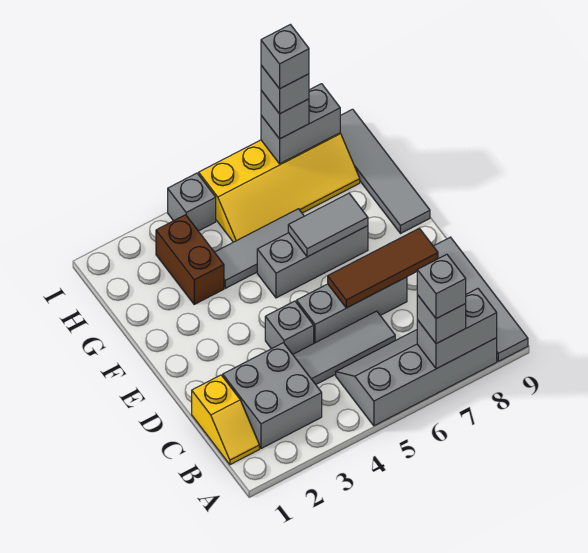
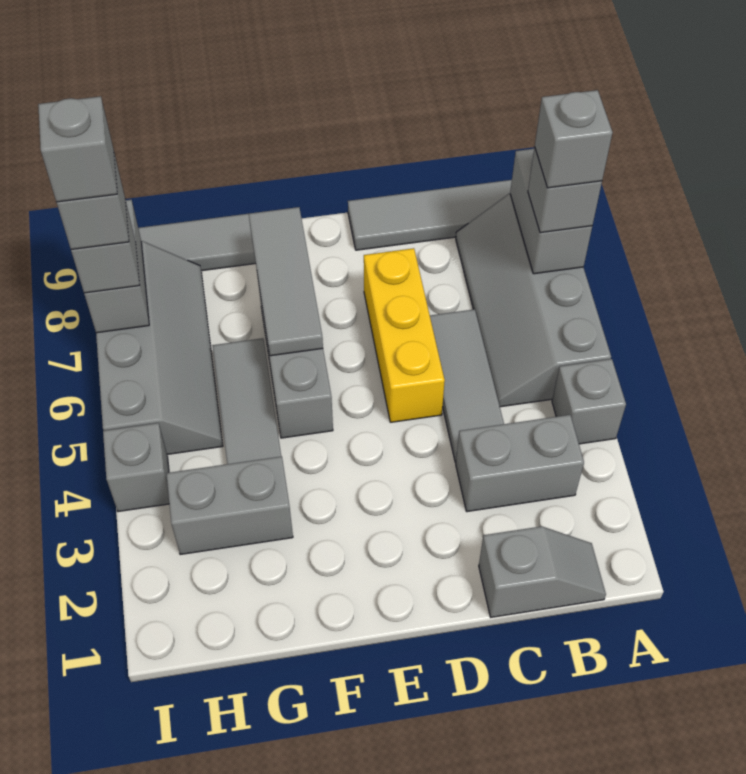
yellow slope B1:C1 level 1 top C -> grey slope B1:C1 level 1 top C
grey brick B2:C3 level 1 -> grey brick B3:C3 level 1
grey brick D4 level 1 -> grey brick A4 level 1
grey brick D5:D7 level 1 -> yellow brick D5:D7 level 1
brown tile D6:D8 level 2 -> none
grey tile F6:F7 level 2 -> grey tile F6:F8 level 2
brown brick G3:H3 level 1 -> grey brick G3:H3 level 1
yellow slope H5:I8 level 1 top I -> grey slope H5:I8 level 1 top I

